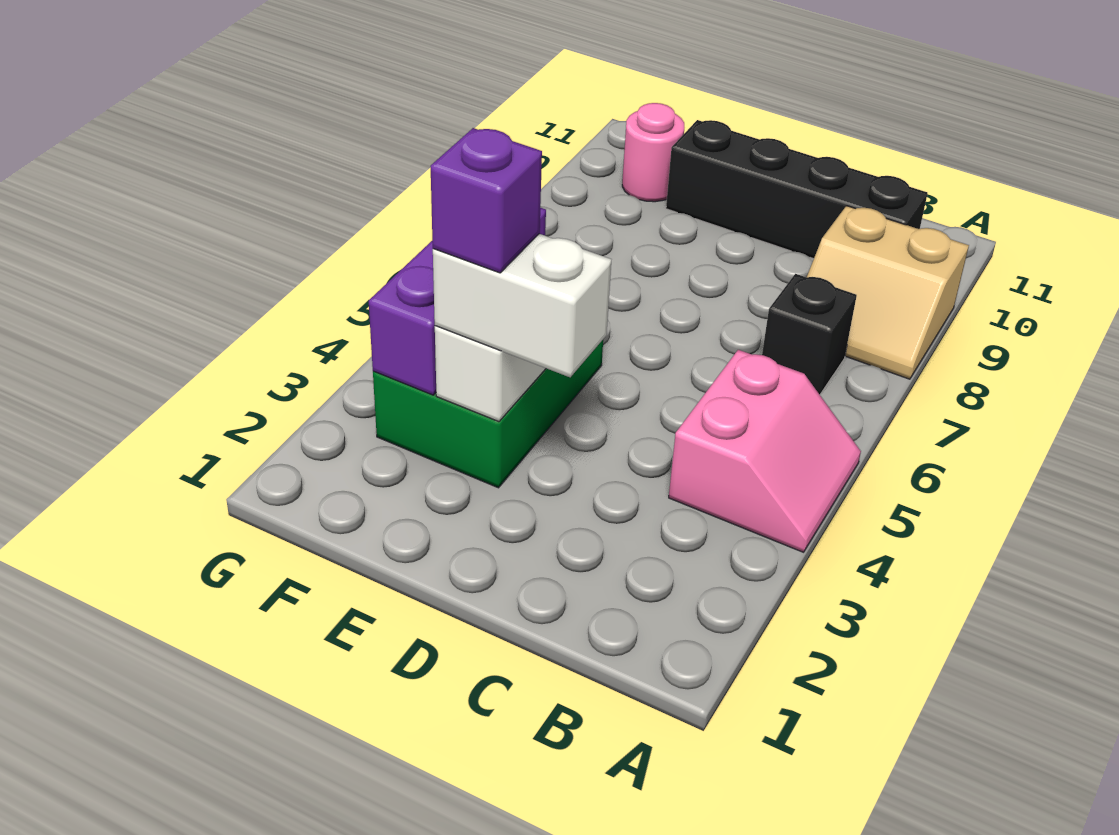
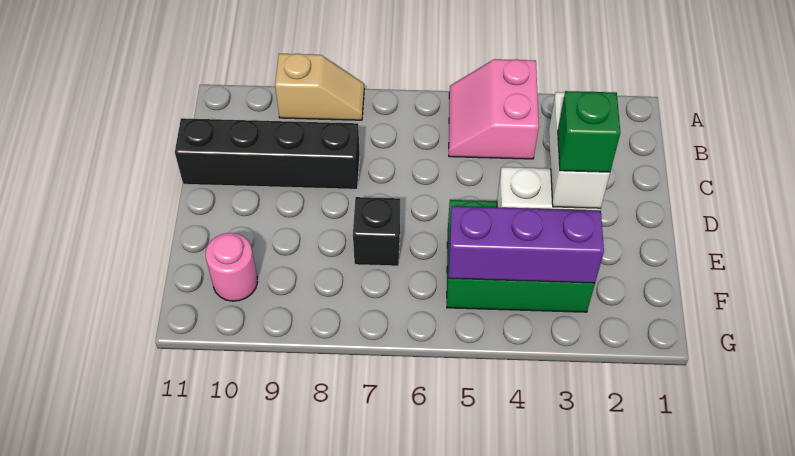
pink slope A4:B5 level 1 top B -> pink slope A4:B5 level 1 top 4
tan slope A8:B9 level 1 top 9 -> tan slope A8:A9 level 1 top 9
black brick B7 level 1 -> black brick E7 level 1
black brick B10:E10 level 1 -> black brick C8:C11 level 1
purple brick E3 level 4 -> green brick E3 level 4

